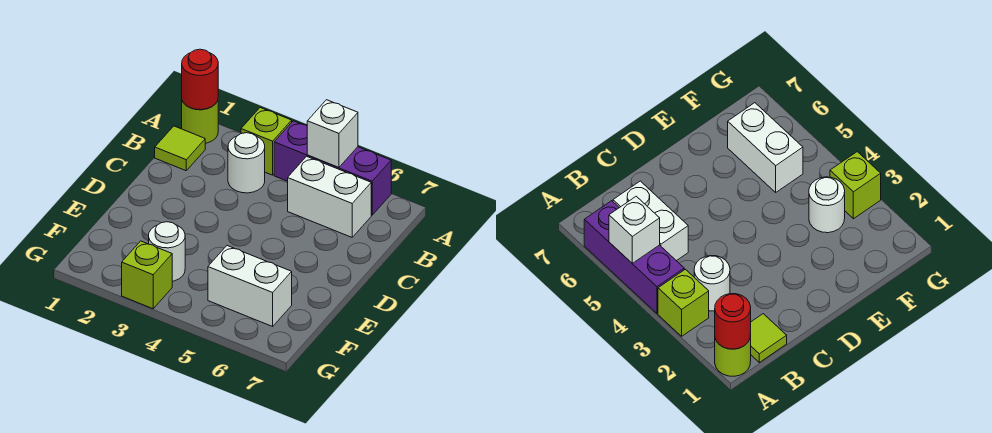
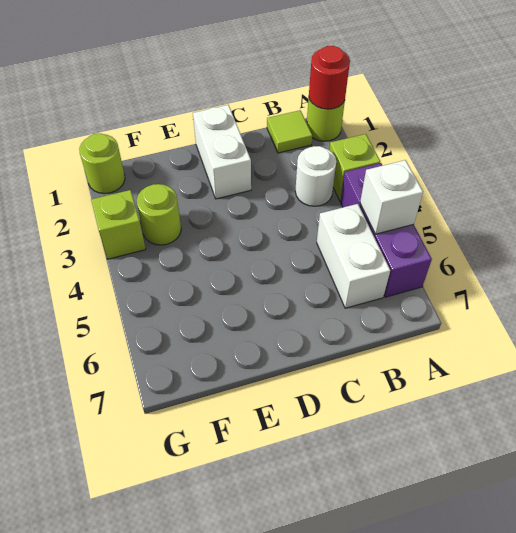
white round brick F3 level 1 -> lime round brick F3 level 1
white brick F5:F6 level 1 -> white brick D1:D2 level 1
none -> lime round brick G1 level 1

